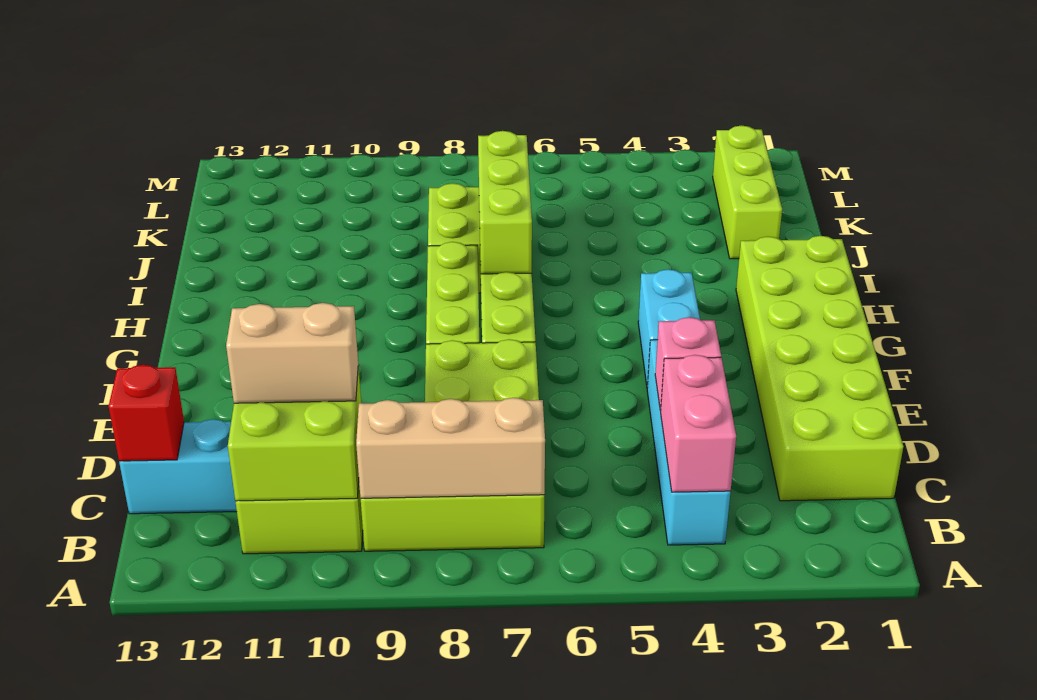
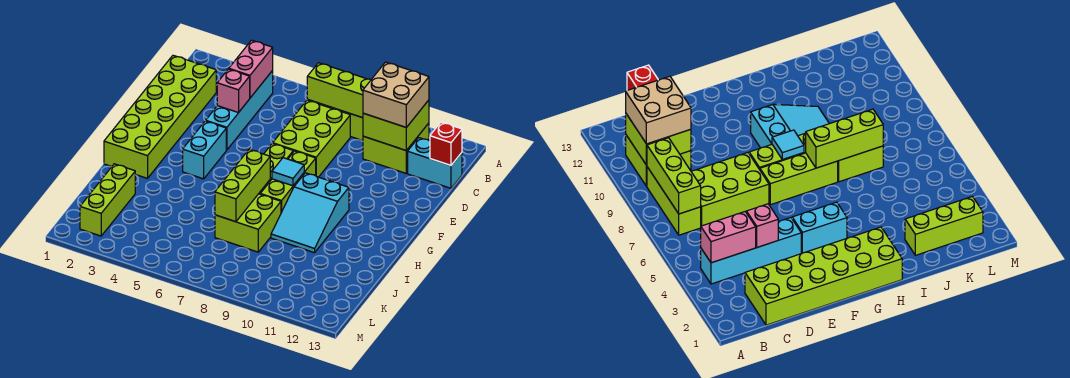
tan brick B7:B9 level 2 -> lime brick B7:B9 level 2
tan brick C10:C11 level 3 -> tan brick B10:C11 level 3
none -> cyan tile G8 level 2
none -> cyan slope G9:I10 level 1 top G

